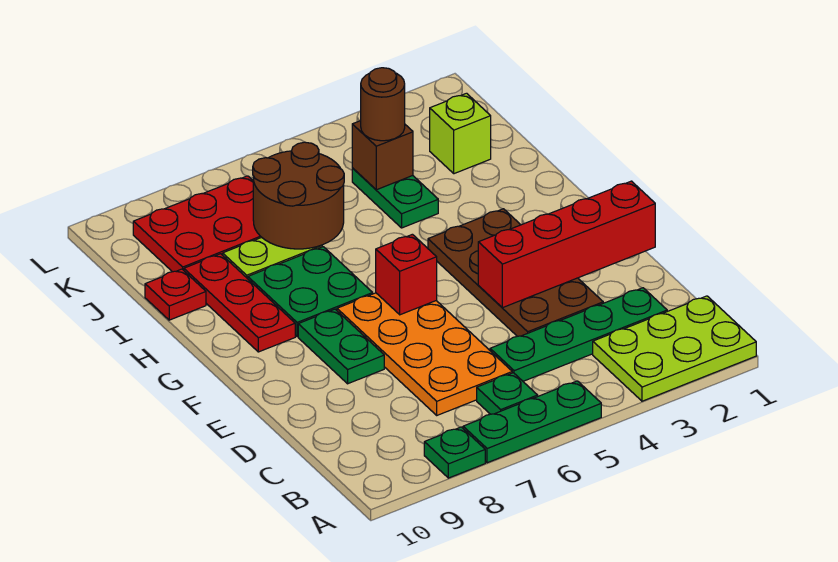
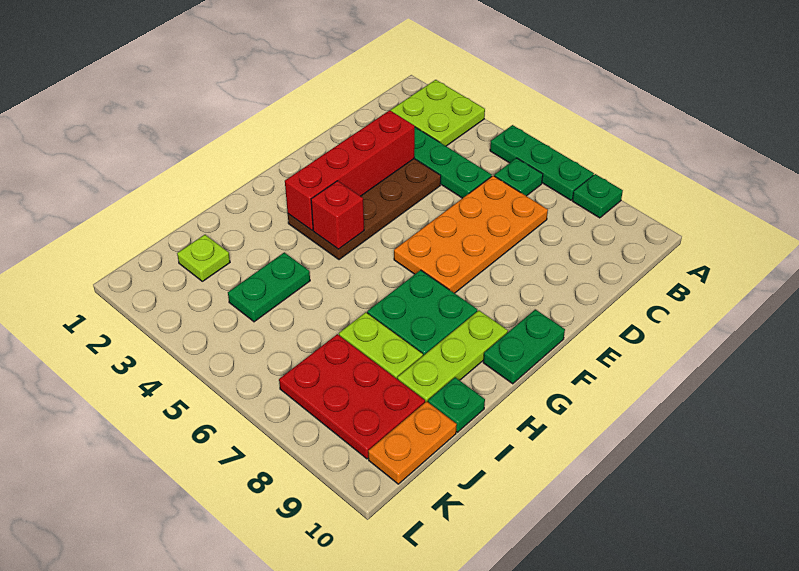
lime plate A1:B3 level 1 -> lime plate A2:B3 level 1
red brick E1:E4 level 2 -> red brick D3:G3 level 2
green plate E8:F8 level 1 -> green plate F10:G10 level 1
red brick F6 level 2 -> red brick G4 level 2
red plate G9:I9 level 1 -> lime plate G9:I9 level 1
brown round brick I6:J7 level 2 -> none
red plate I10 level 1 -> green plate I10 level 1
lime brick J2 level 1 -> lime plate J2 level 1
brown brick J4 level 2 -> none
brown round brick J4 level 3 -> none
none -> orange plate J10:K10 level 1

